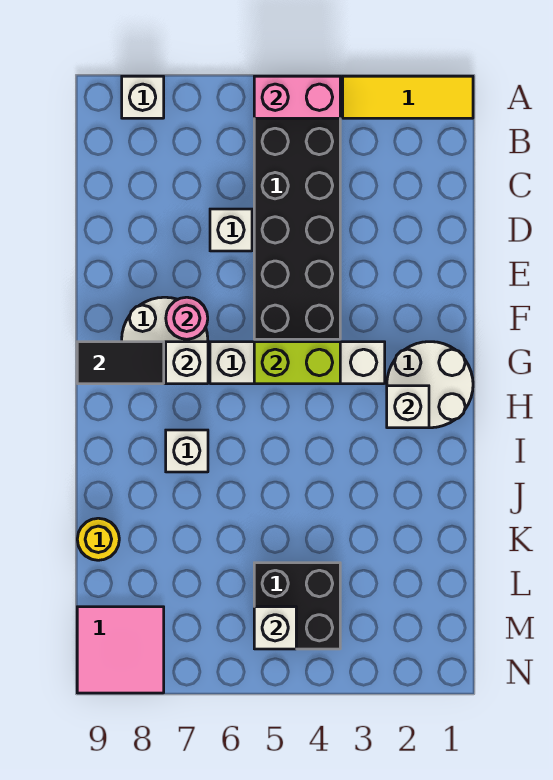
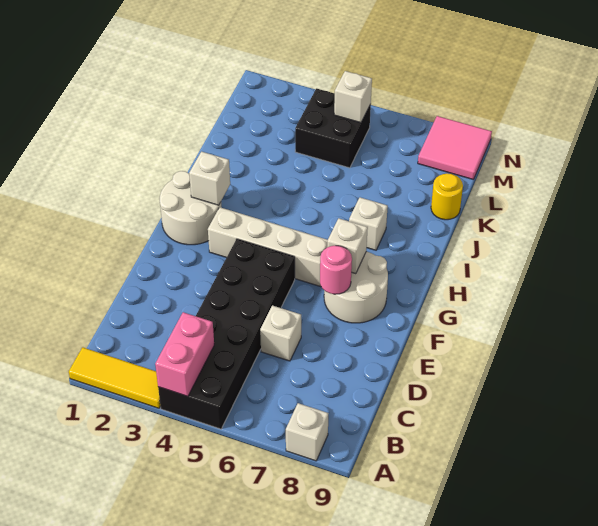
pink brick A4:A5 level 2 -> pink brick A4:B4 level 2
lime brick G4:G5 level 2 -> none
black tile G8:G9 level 2 -> none

